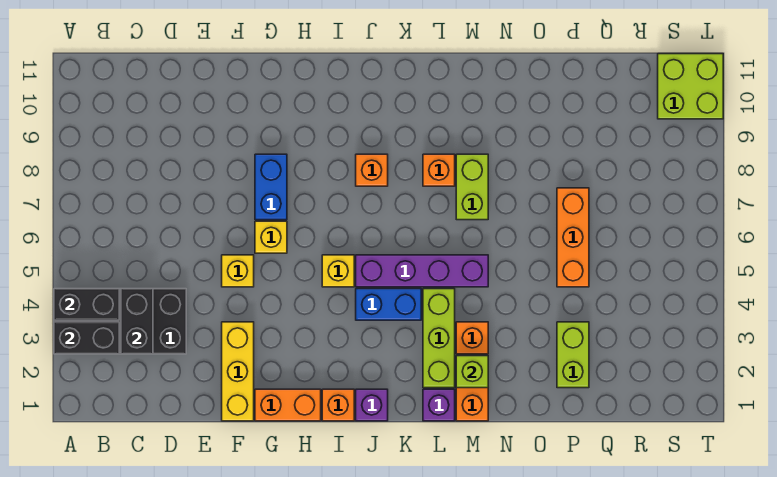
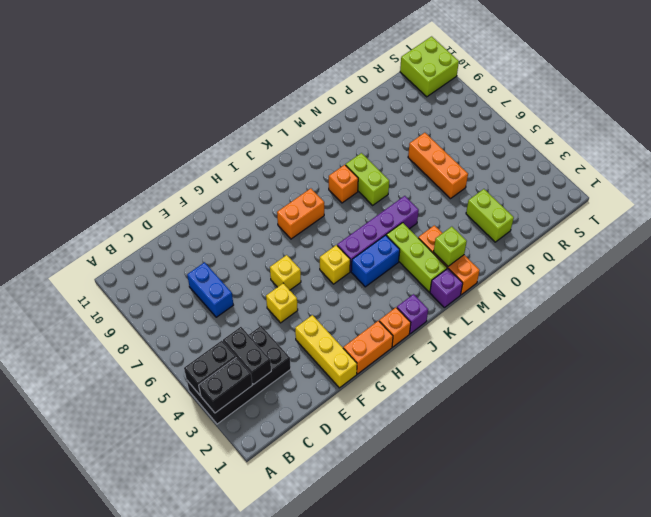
blue brick G7:G8 level 1 -> blue brick D7:D8 level 1
orange brick J8 level 1 -> orange brick I8:J8 level 1

